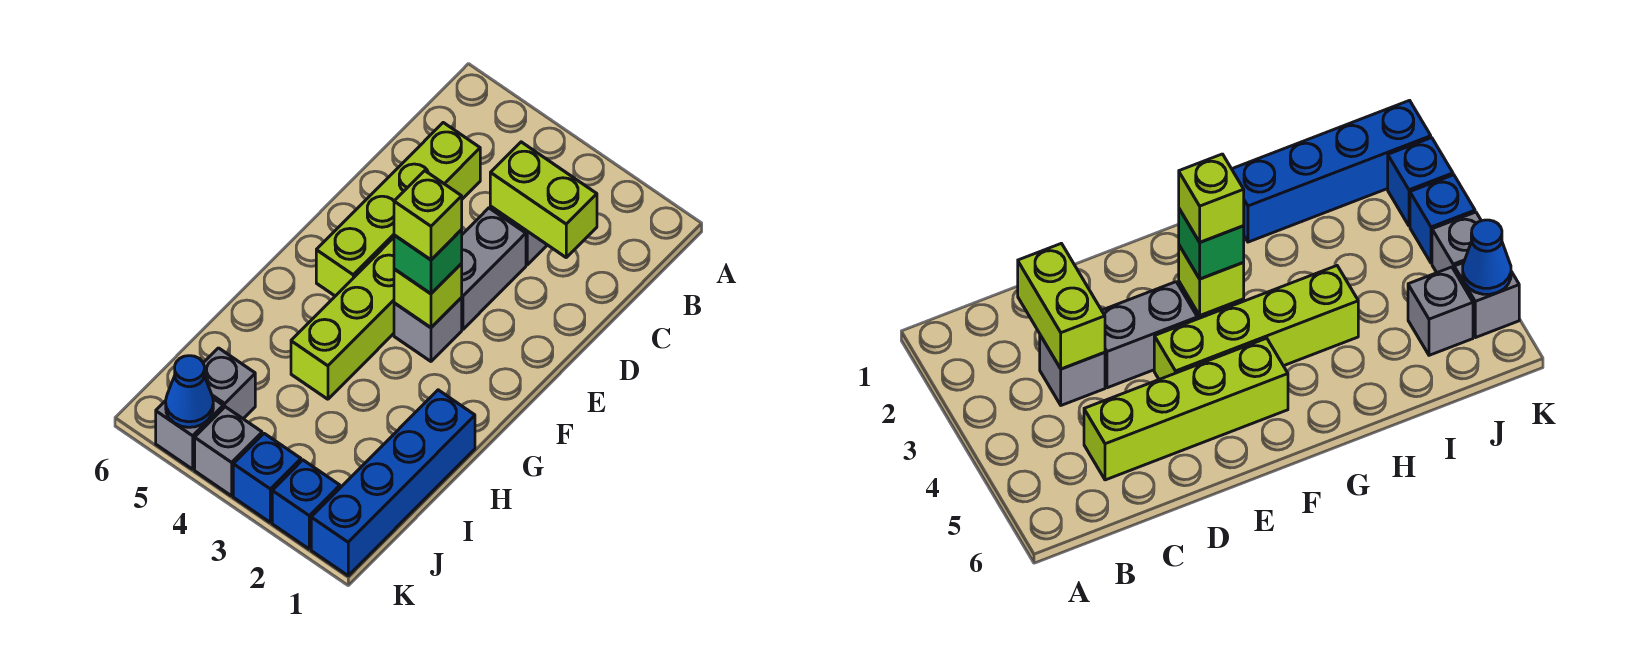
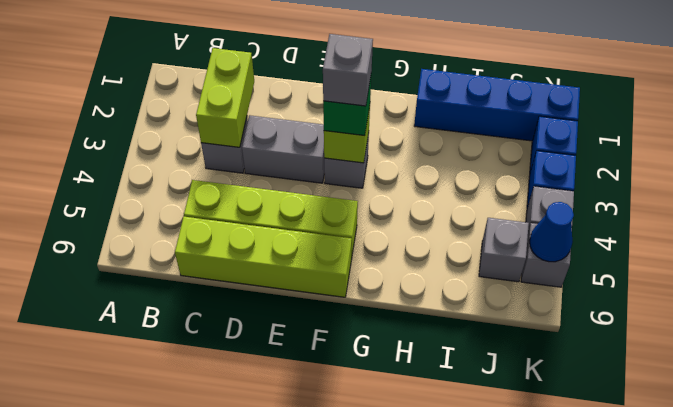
lime brick E4:H4 level 1 -> lime brick C6:F6 level 1
lime brick F3 level 4 -> grey brick F3 level 4

